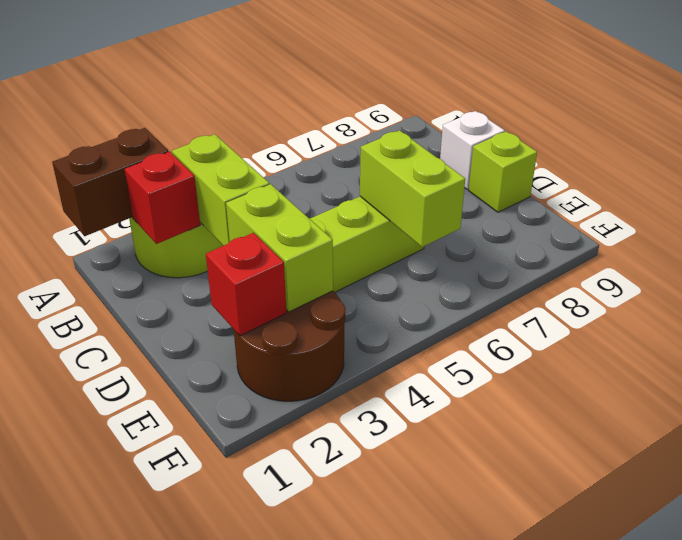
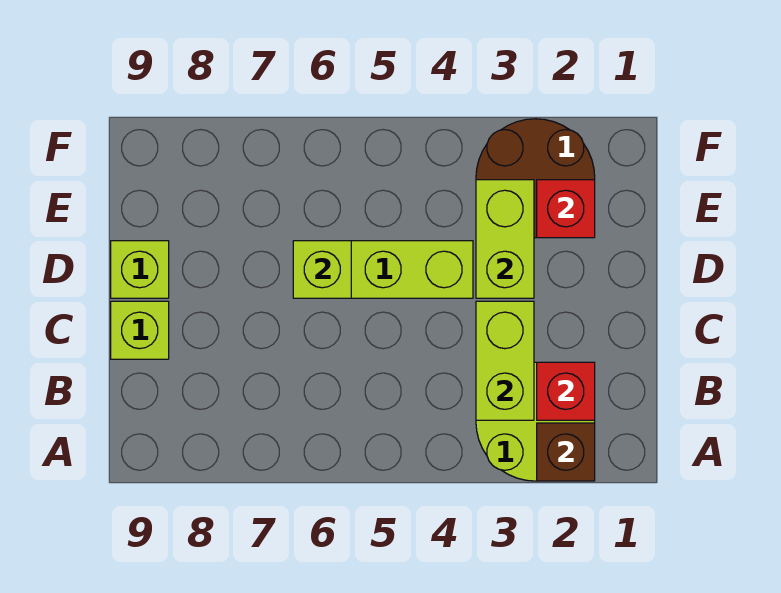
brown brick A1:A2 level 2 -> brown brick A2 level 2
white brick C9 level 1 -> lime brick C9 level 1
lime brick D6:E6 level 2 -> lime brick D6 level 2

